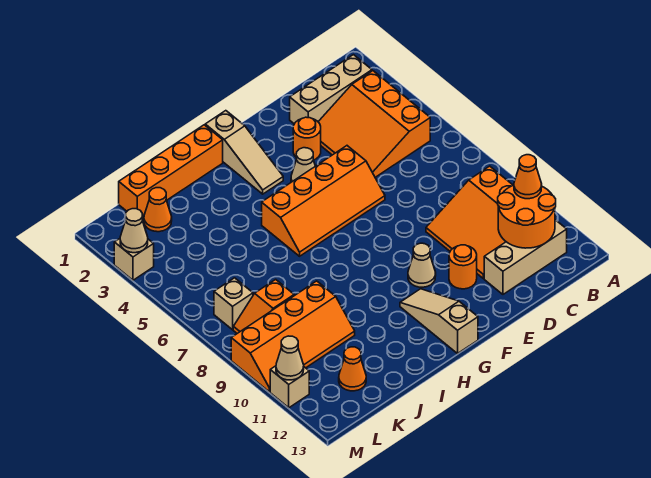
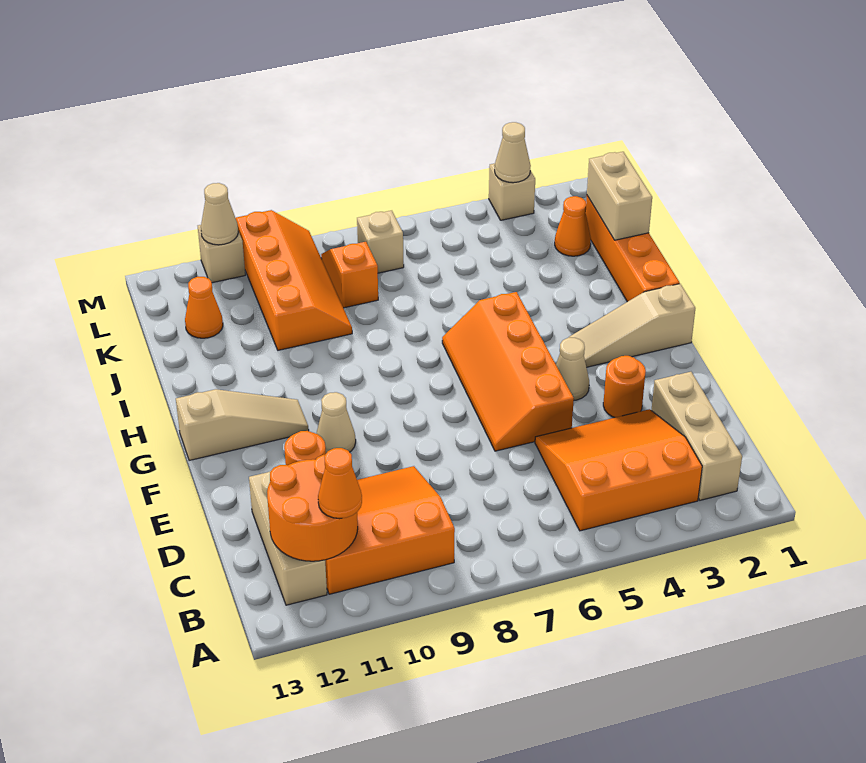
none -> tan brick J1:K1 level 2
orange slope J9:M10 level 1 top 9 -> orange slope J9:M10 level 1 top 10

